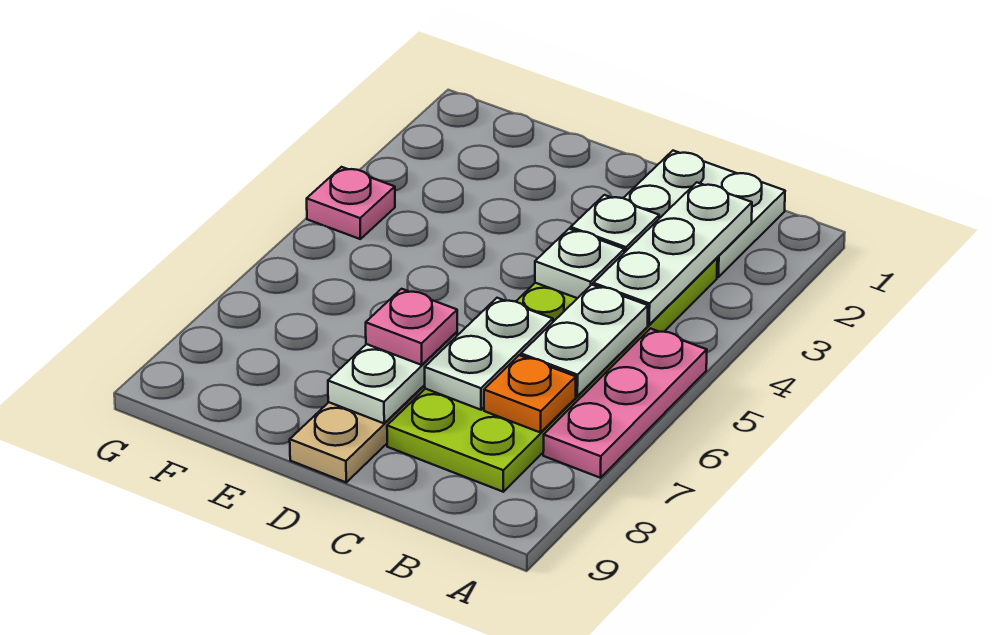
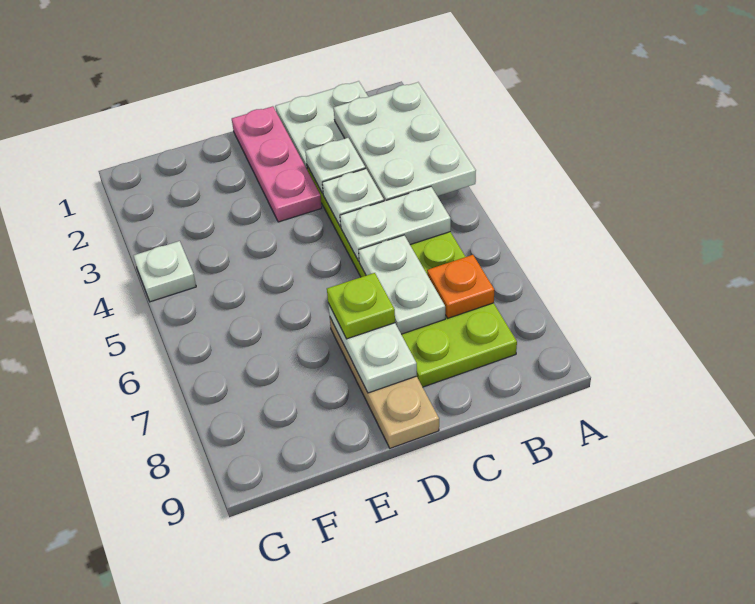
pink plate A5:A7 level 1 -> pink plate D1:D3 level 1
white plate B2:B4 level 2 -> white plate A2:B4 level 2
white plate B5:B6 level 2 -> white plate B5:C5 level 2
pink plate D7 level 3 -> lime plate D7 level 3
pink plate G4 level 1 -> white plate G4 level 1

